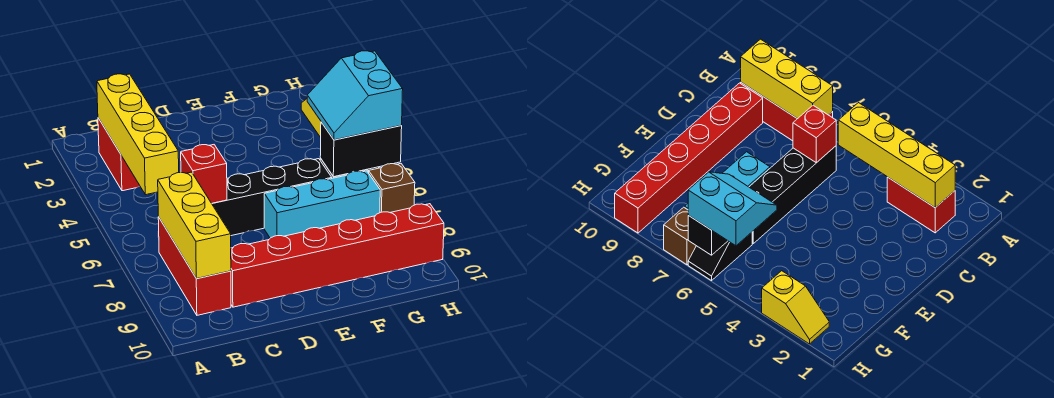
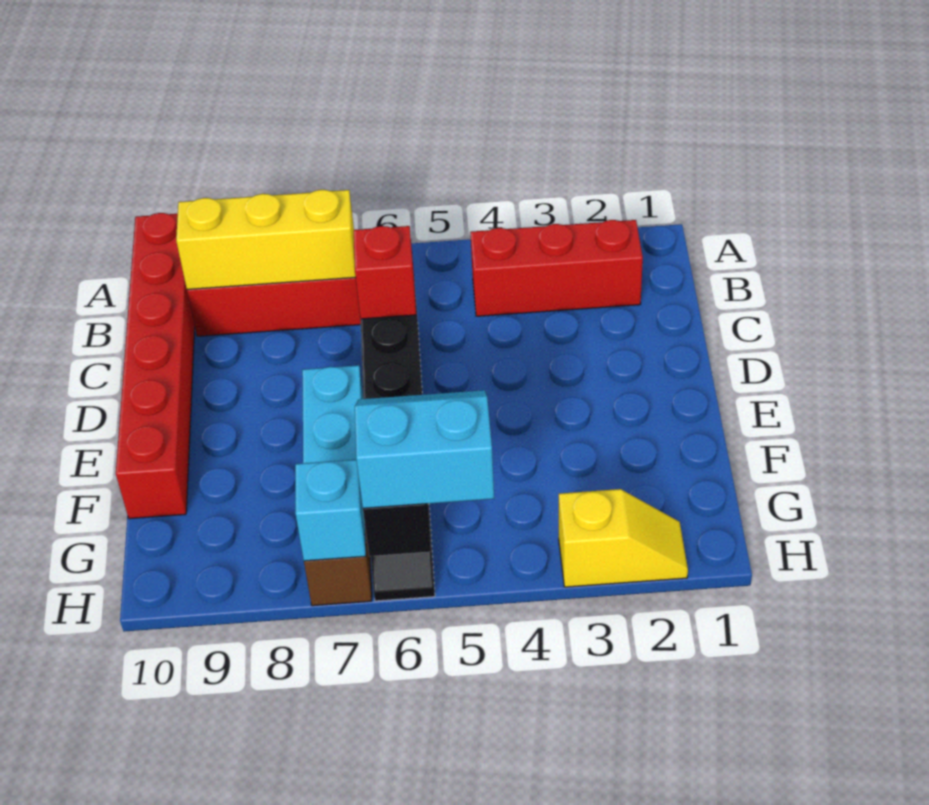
red brick B2:B3 level 1 -> red brick B2:B4 level 1
yellow brick B2:B5 level 2 -> none
red brick C9:H9 level 1 -> red brick A10:F10 level 1
none -> cyan brick H7 level 2

